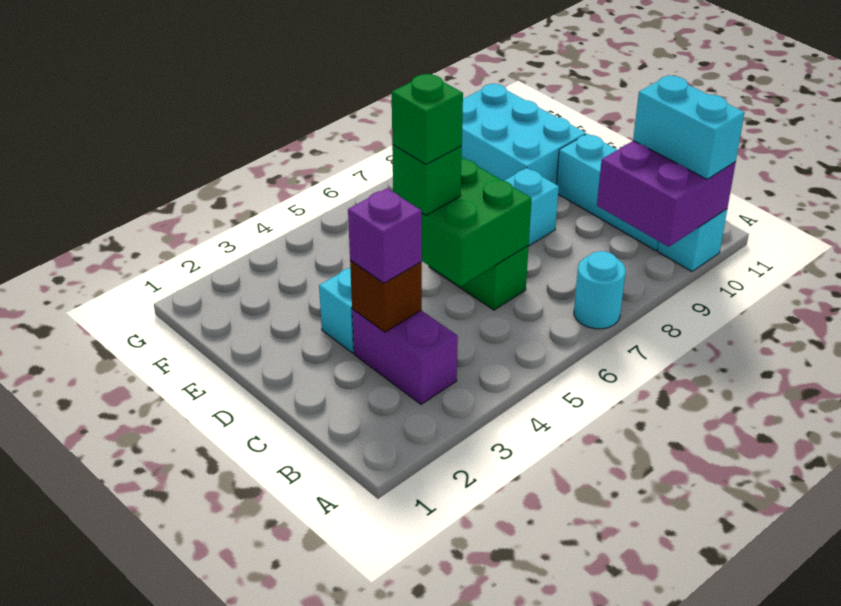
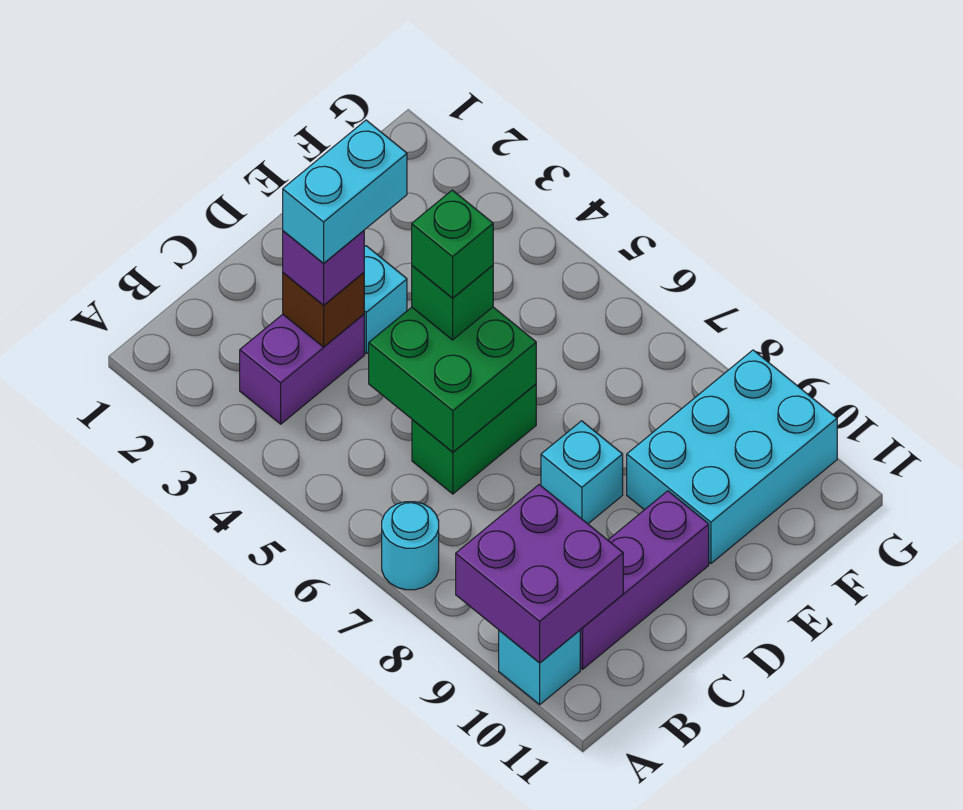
cyan brick A10:B10 level 3 -> cyan brick C3:D3 level 4
cyan brick B10:D10 level 1 -> purple brick B10:D10 level 1

